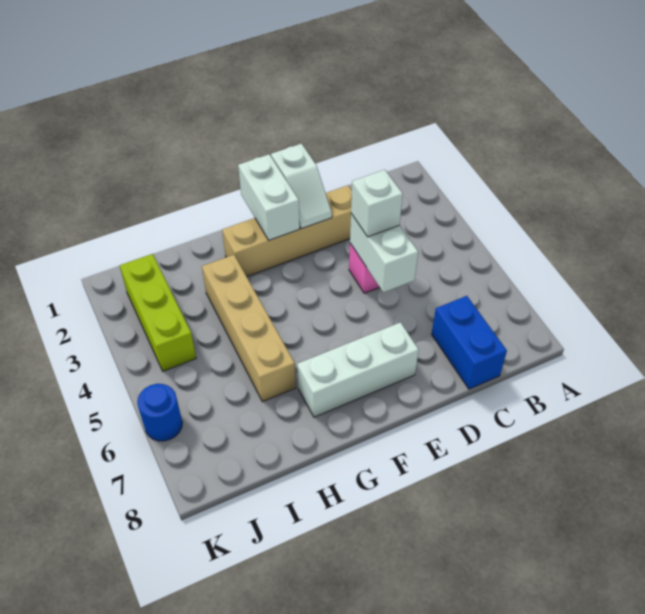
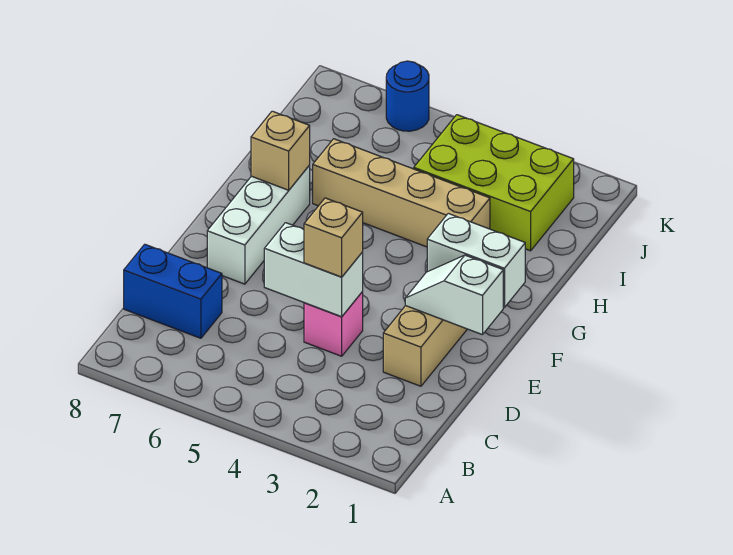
white brick D4 level 3 -> tan brick D4 level 3
none -> tan brick G7 level 2
lime brick J2:J4 level 1 -> lime brick I2:J4 level 1

